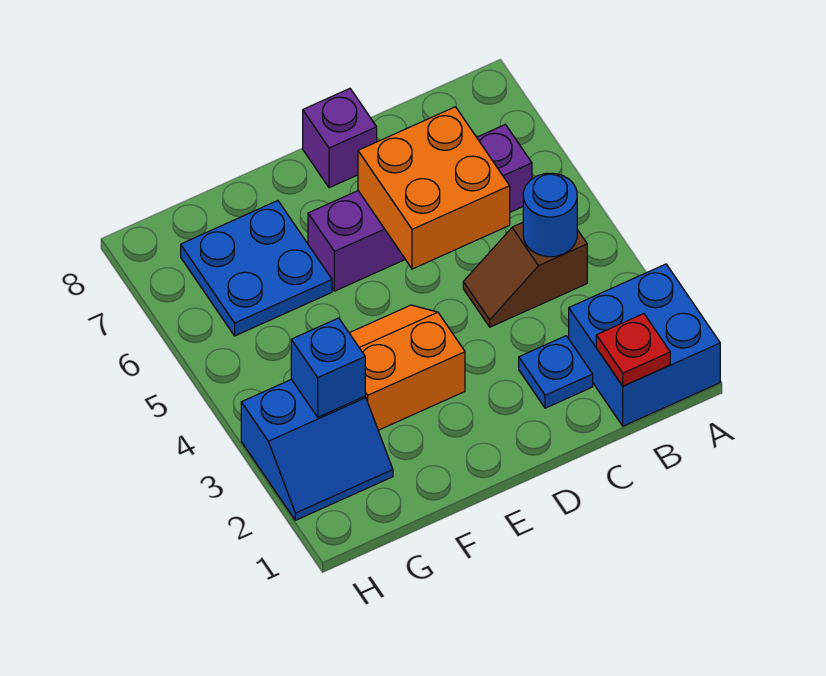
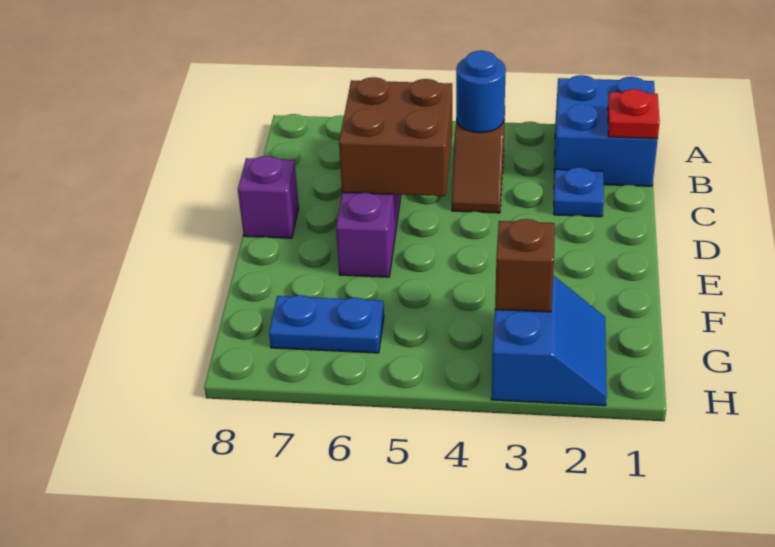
orange brick C5:D6 level 2 -> brown brick C5:D6 level 2
orange slope E3:F4 level 1 top 3 -> none
blue plate F6:G7 level 1 -> blue plate G6:G7 level 1
blue brick G3 level 2 -> brown brick G3 level 2

